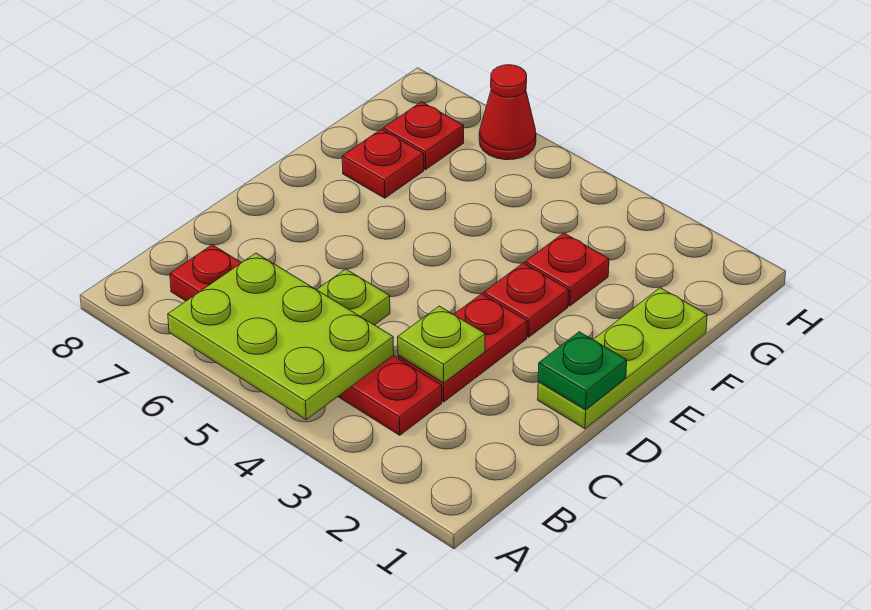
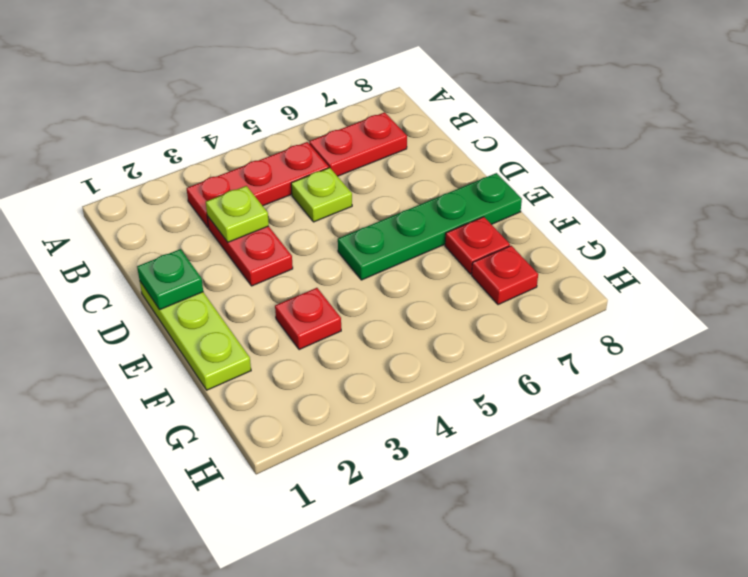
lime plate A4:B6 level 2 -> none
red plate E3 level 1 -> none
none -> green plate E5:E8 level 1
red cone H6 level 1 -> none

